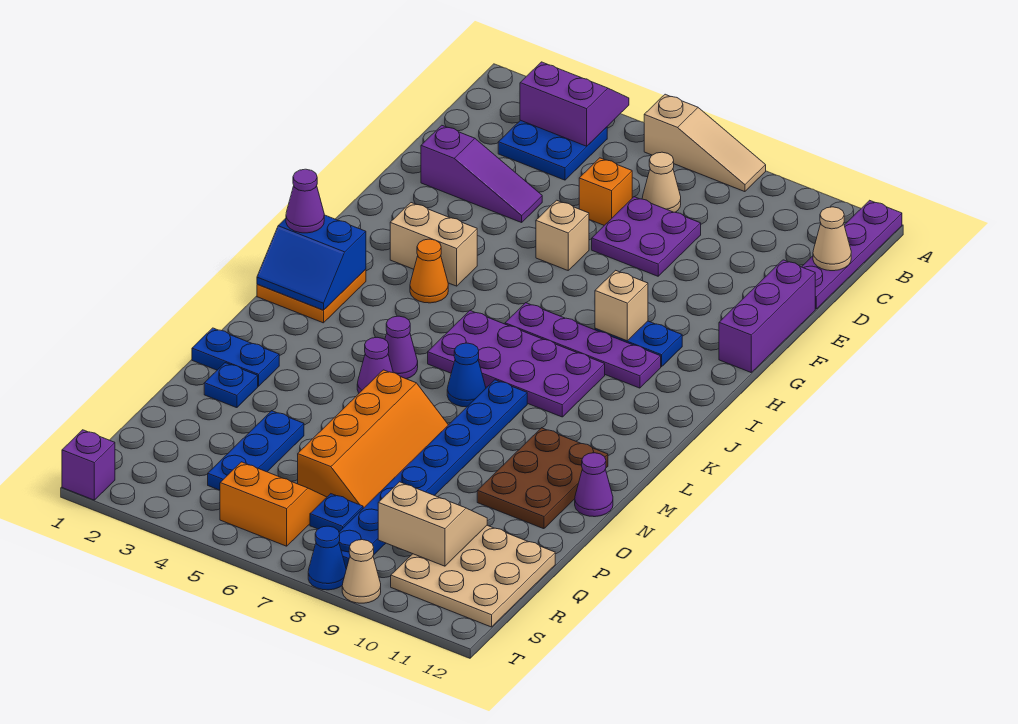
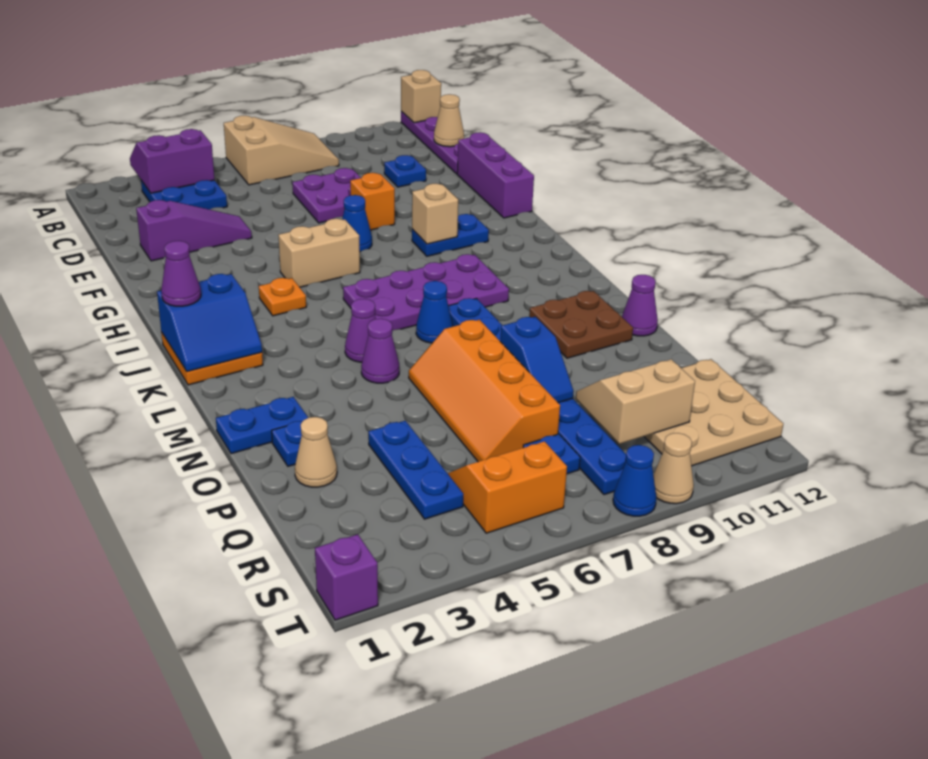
tan slope A6:A8 level 1 top 6 -> tan slope A6:B8 level 1 top 6
tan cone C7 level 1 -> tan cone P2 level 1
orange brick D6 level 1 -> orange brick F8 level 1
none -> blue plate D10 level 1
tan brick F6 level 1 -> tan brick A12 level 2
none -> blue cone G7 level 1
tan brick H3:H4 level 1 -> tan brick H5:H6 level 1
orange cone I4 level 1 -> orange plate I4 level 1
purple plate I7:I10 level 1 -> none
brown plate M10:O11 level 1 -> brown plate M10:N11 level 1
orange slope N6:Q7 level 1 top 6 -> orange slope N6:Q7 level 1 top 7
none -> blue slope O8:P8 level 2 top O

